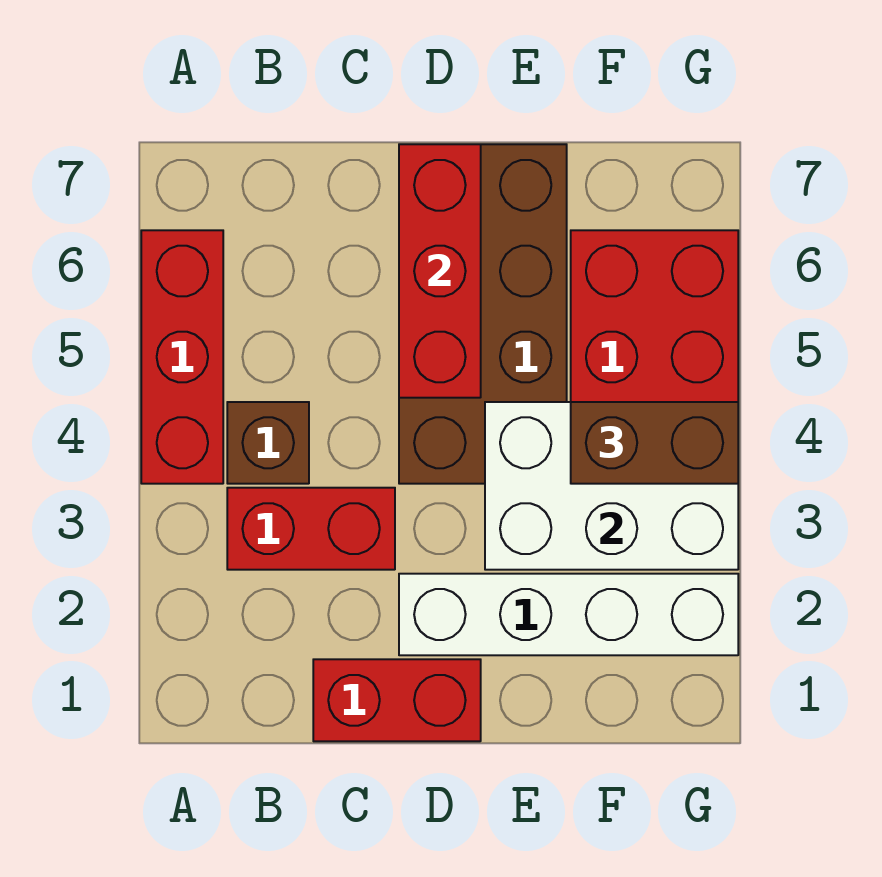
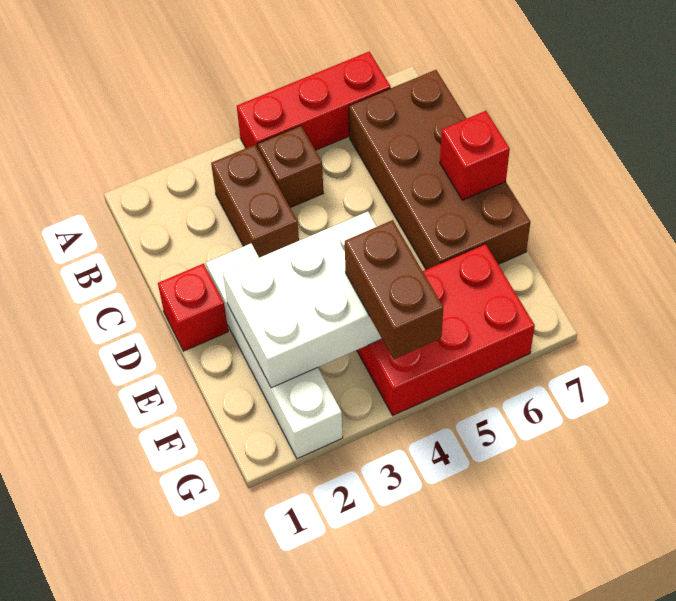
red brick B3:C3 level 1 -> brown brick B3:C3 level 1
red brick C1:D1 level 1 -> red brick D1 level 1
brown brick D4:E7 level 1 -> brown brick B6:E7 level 1
red brick D5:D7 level 2 -> red brick D7 level 2
white brick E3:G4 level 2 -> white brick E2:F4 level 2

